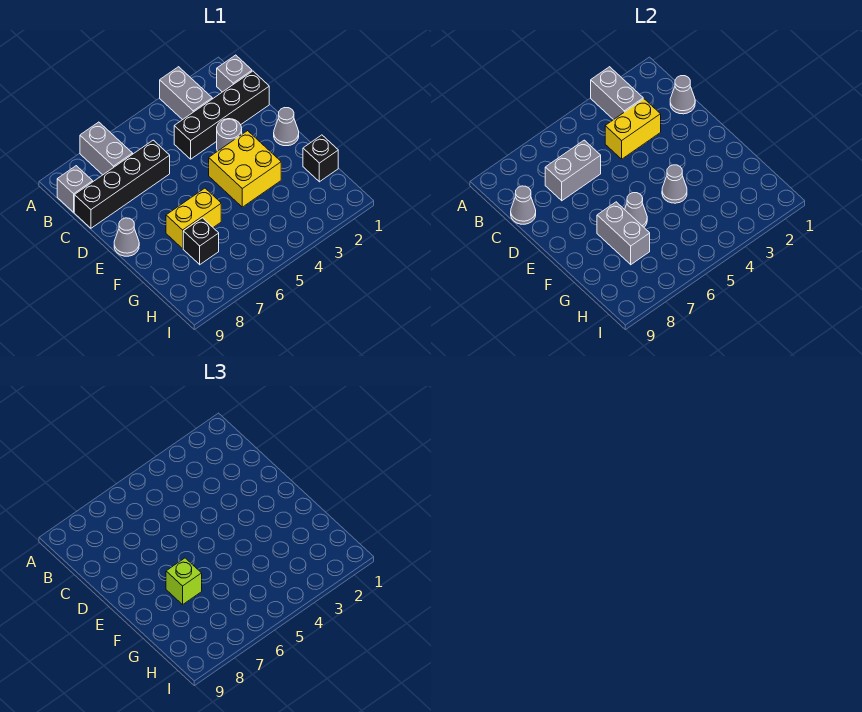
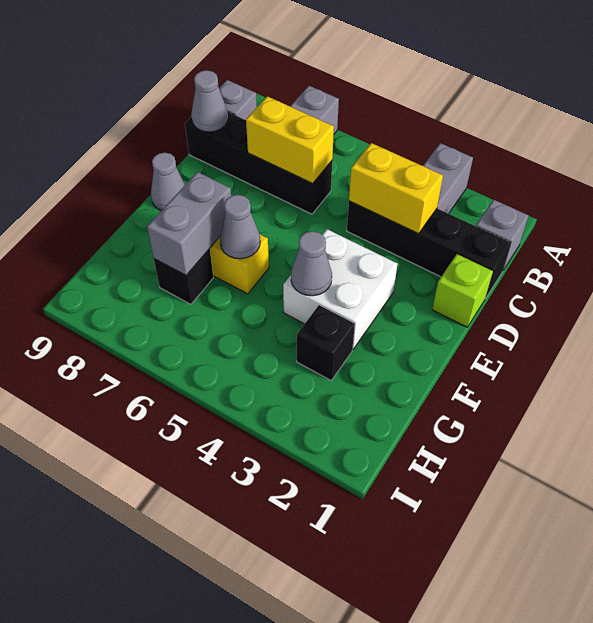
grey brick A3:B3 level 2 -> none
grey cone C1 level 2 -> none
grey brick C6:C7 level 2 -> yellow brick C6:C7 level 2
grey round brick D3 level 1 -> none
grey cone E1 level 1 -> none
yellow brick E3:F4 level 1 -> white brick E3:F4 level 1
lime brick F7 level 3 -> lime brick D1 level 1
black brick G1 level 1 -> black brick G3 level 1

